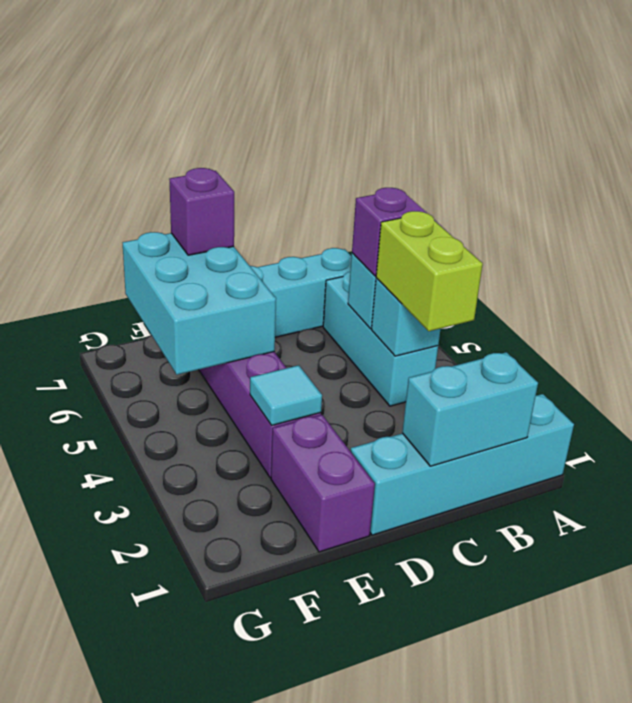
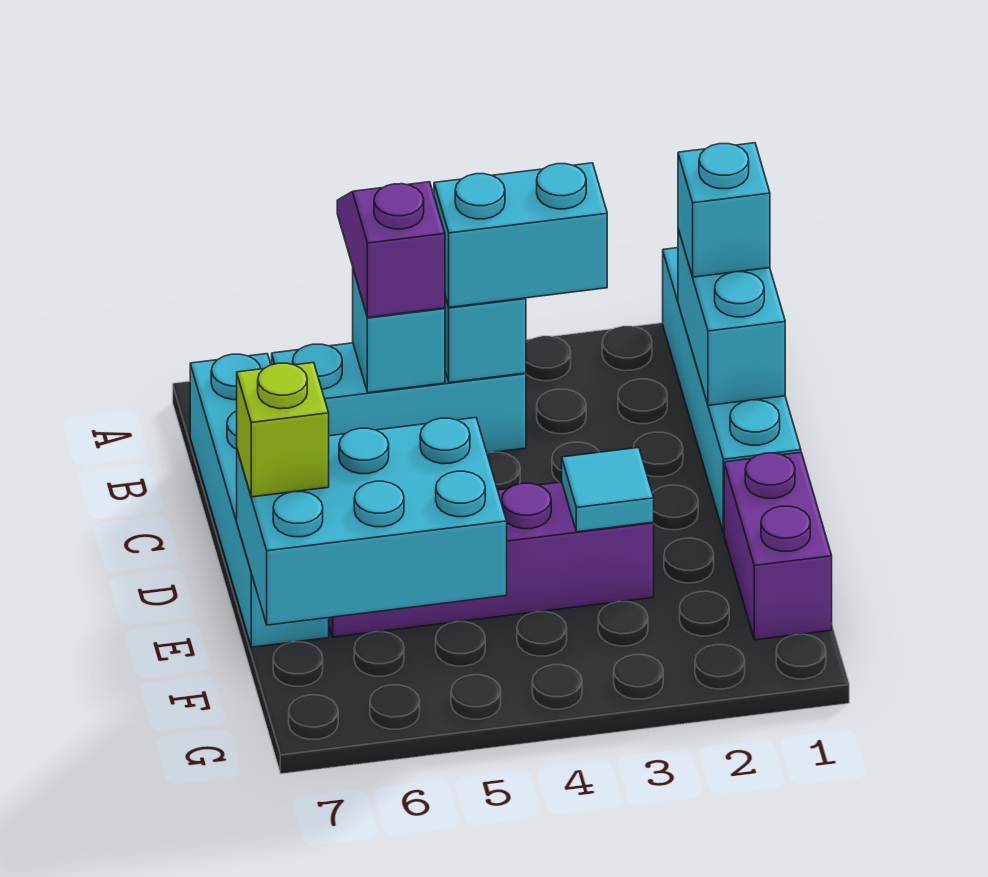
none -> cyan brick B1 level 3
lime brick B3:B4 level 3 -> cyan brick B3:B4 level 3
purple brick E1:E2 level 1 -> purple brick E1:F1 level 1
purple brick E7 level 3 -> lime brick E7 level 3

